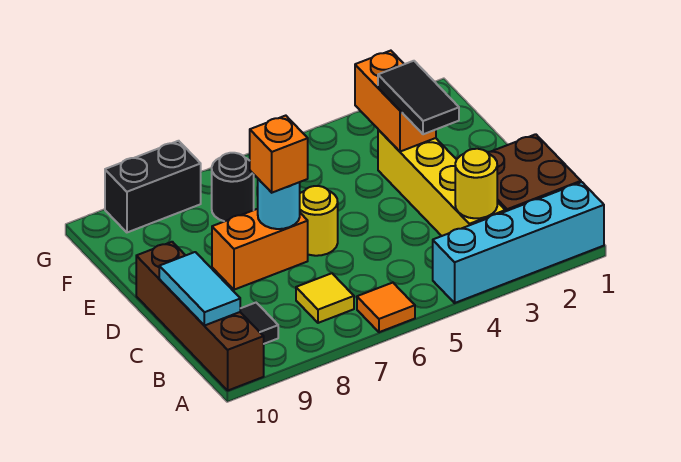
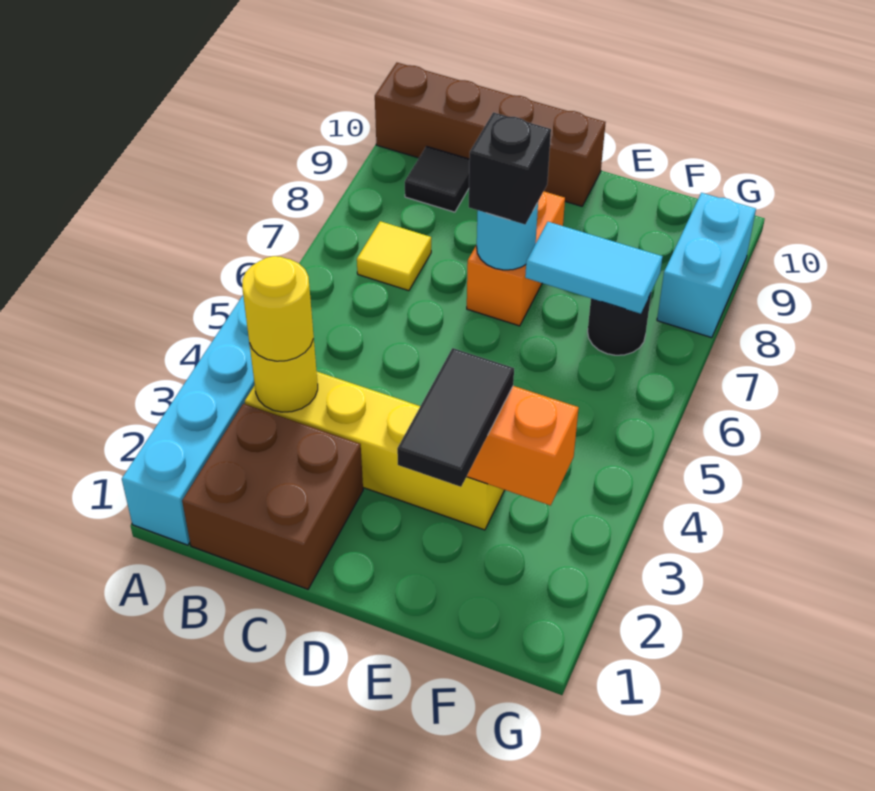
orange tile A6 level 1 -> none
cyan tile B10:C10 level 2 -> cyan tile E7:F7 level 2
black tile D3:E3 level 3 -> black tile E2:E3 level 3
yellow round brick D6 level 1 -> yellow round brick B3 level 3
orange brick D7 level 3 -> black brick D7 level 3
black brick G8:G9 level 1 -> cyan brick G8:G9 level 1

